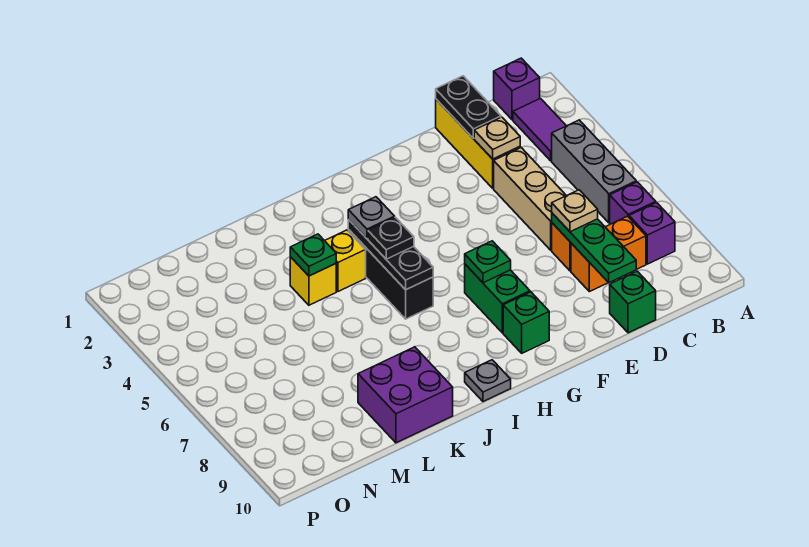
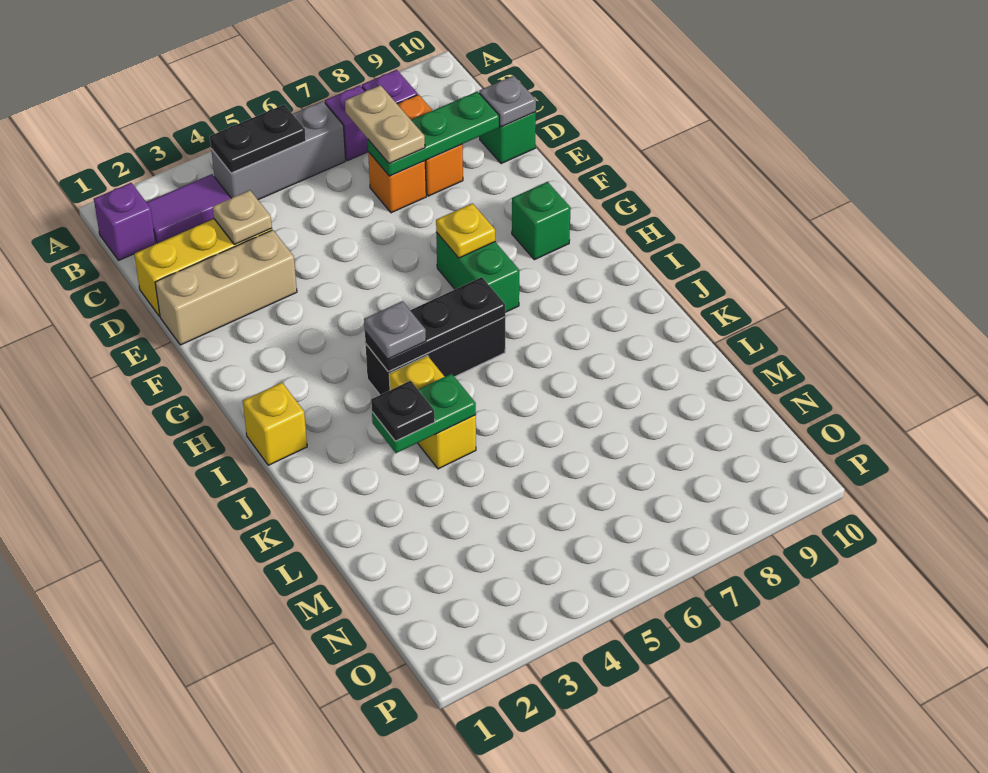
black plate D1:D2 level 2 -> black plate B4:B5 level 2
tan brick D4:D6 level 1 -> tan brick E1:E3 level 1
tan plate D7 level 3 -> tan plate C7:D7 level 3
green brick G7:G8 level 1 -> green brick G7:H7 level 1
green plate G7 level 2 -> yellow plate G7 level 2
none -> yellow brick I1 level 1
black plate I5 level 3 -> black plate K3 level 3
grey plate I10 level 1 -> grey plate D10 level 2
green plate K4 level 2 -> green plate K3:K4 level 2
purple brick K9:L10 level 1 -> none

